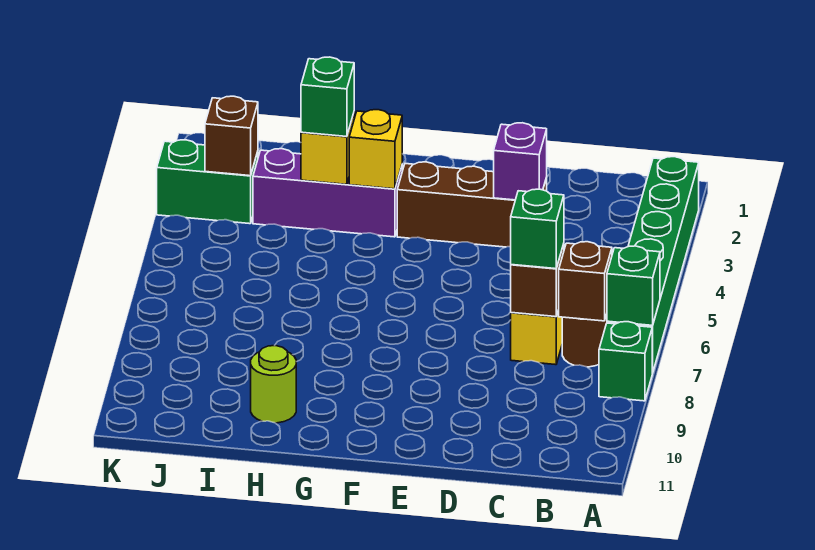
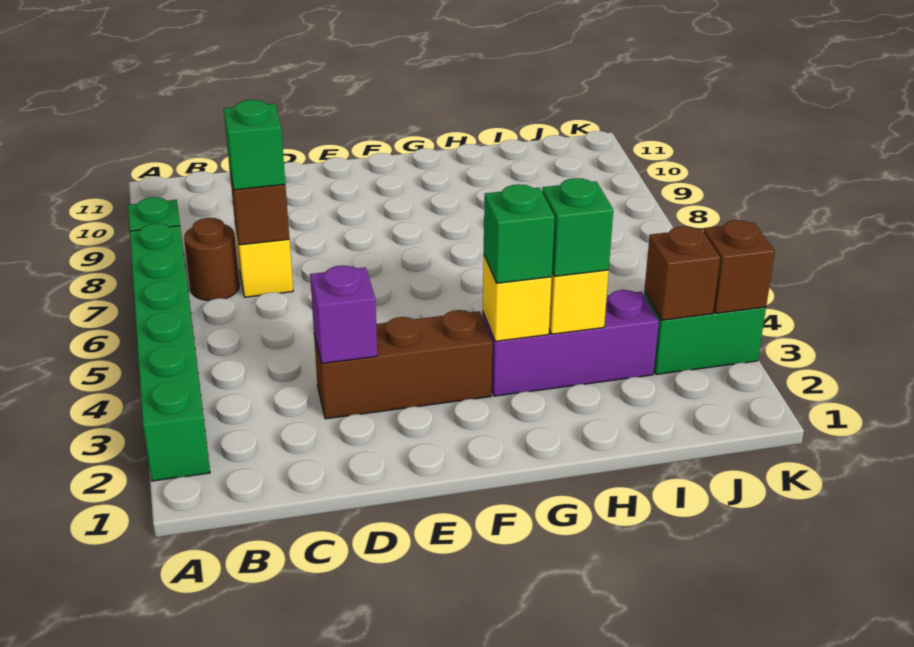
green brick A7 level 2 -> green brick G3 level 3
brown brick B7 level 2 -> brown brick K3 level 2
lime round brick H10 level 1 -> none

